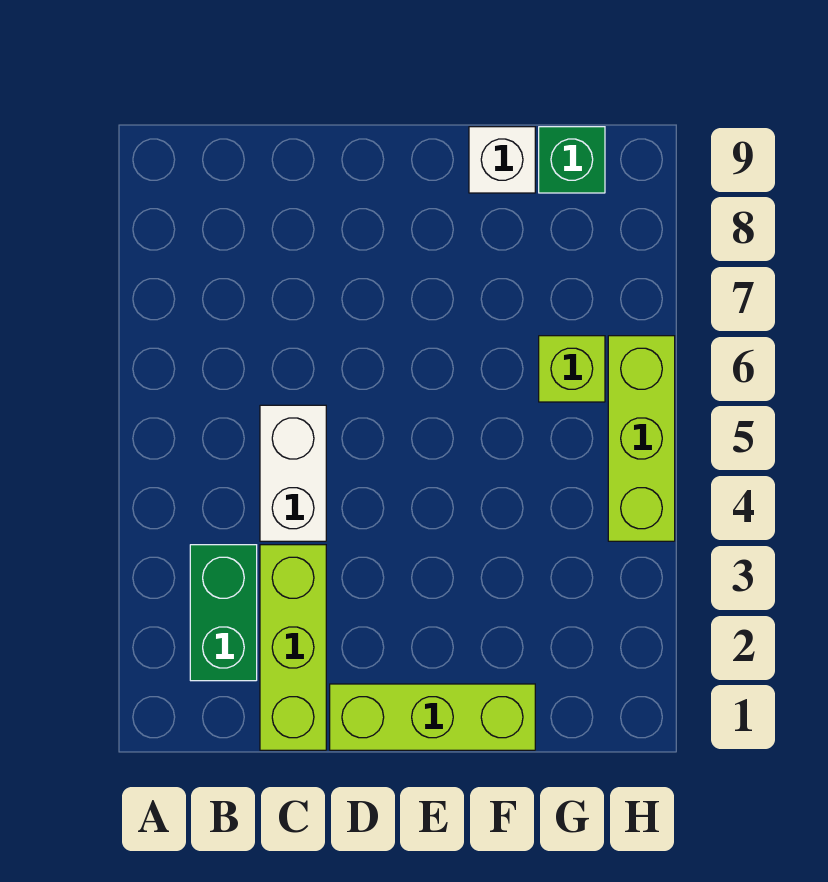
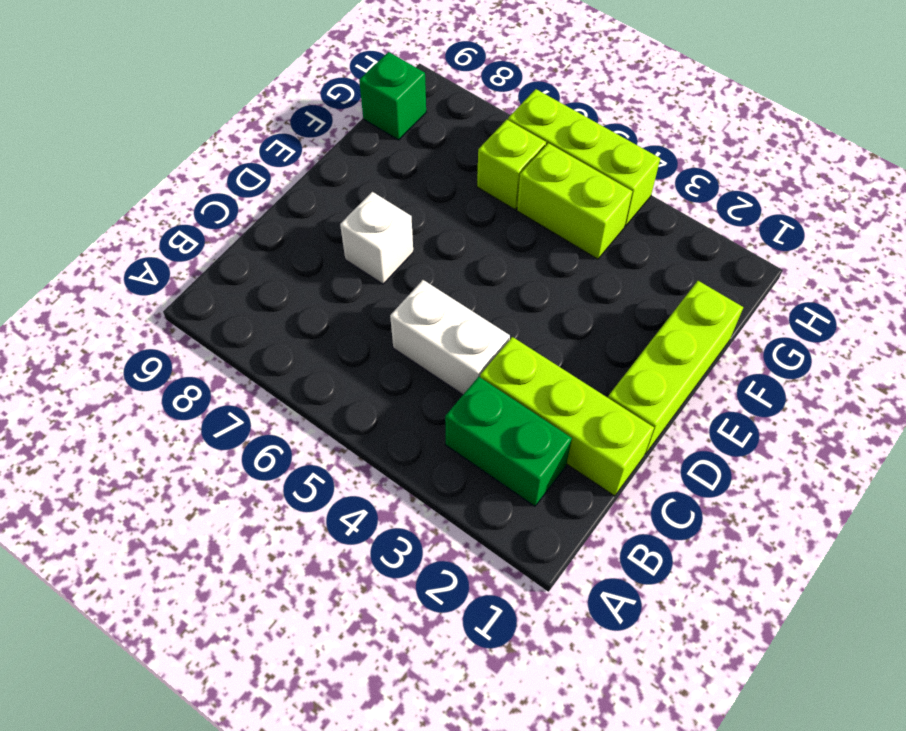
white brick F9 level 1 -> white brick D7 level 1
none -> lime brick G4:G5 level 1

